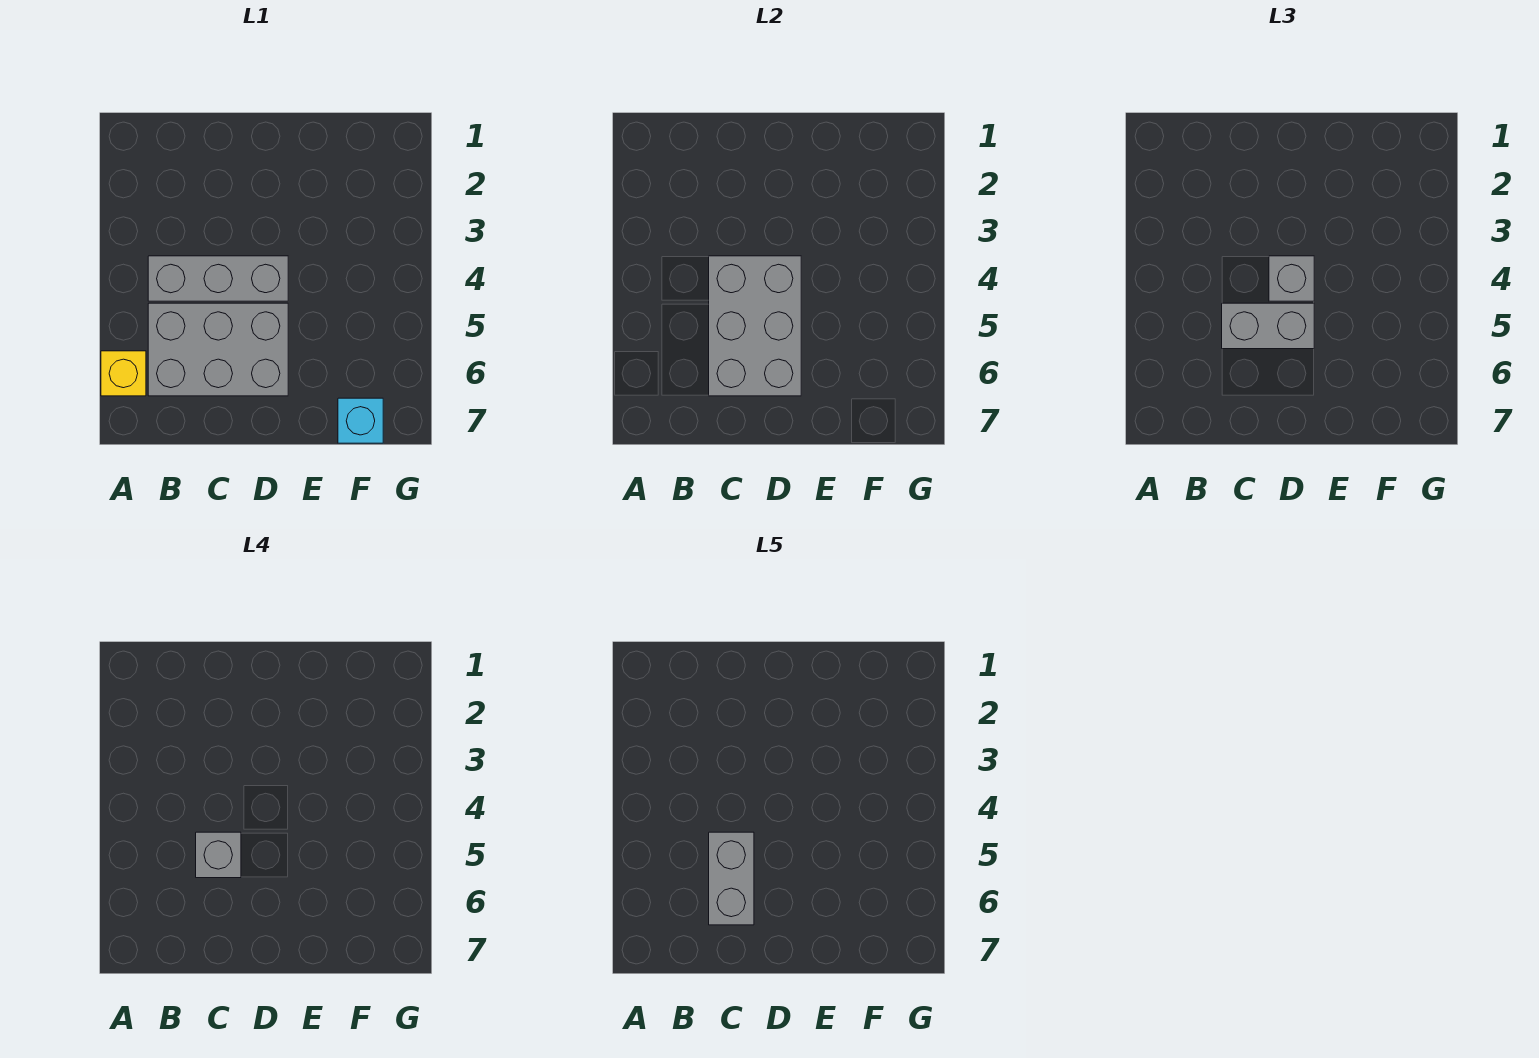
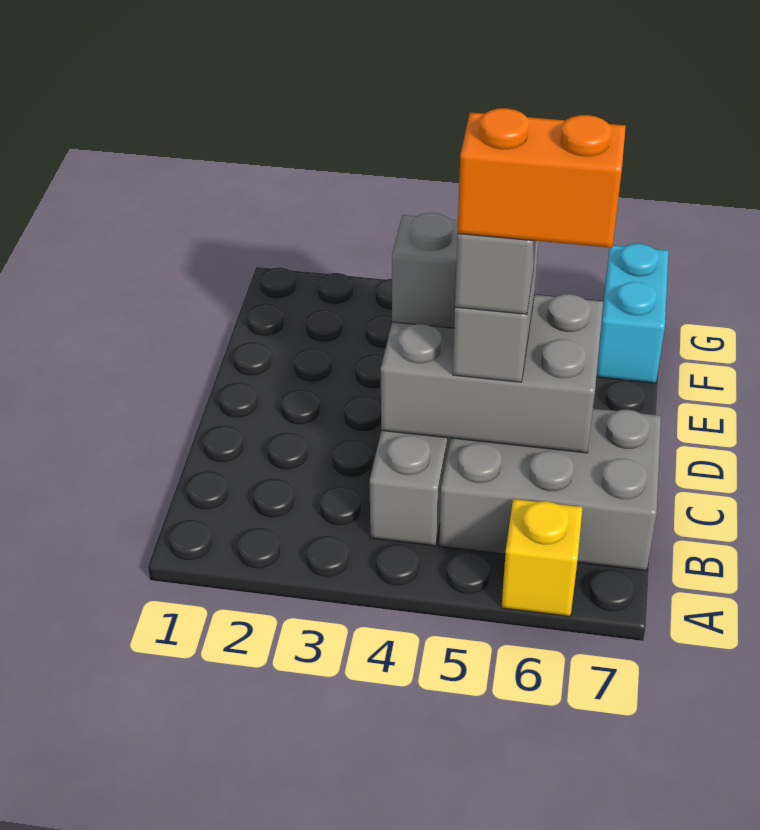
grey brick B5:D6 level 1 -> grey brick B5:C7 level 1
grey brick C5:C6 level 5 -> orange brick C5:C6 level 5
cyan brick F7 level 1 -> cyan brick F7:G7 level 1

